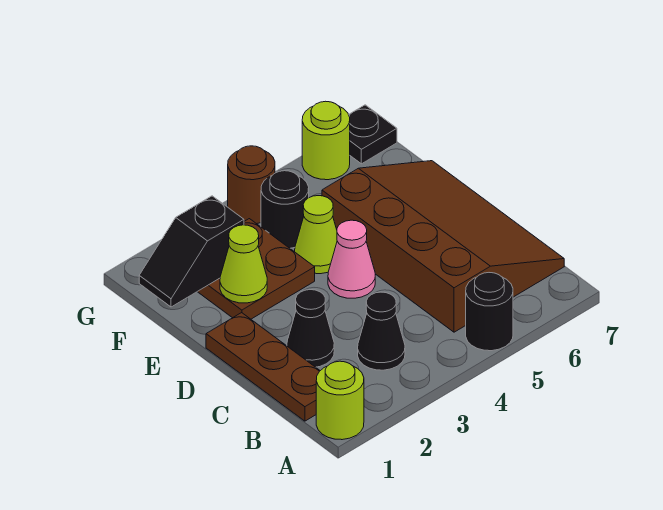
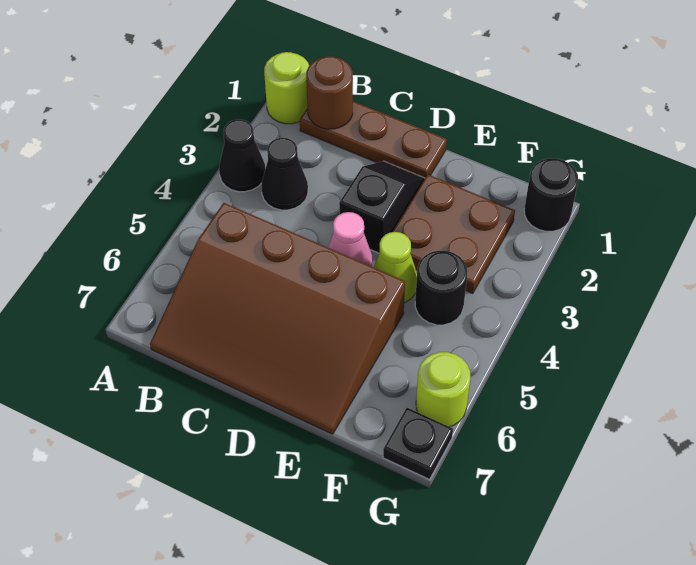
black round brick A5 level 1 -> black round brick G1 level 1
black cone C2 level 1 -> black cone A3 level 1
lime cone E2 level 2 -> none
black slope F1:F2 level 2 top 2 -> black slope D2:D3 level 1 top 3
brown round brick G4 level 1 -> brown round brick B1 level 2

